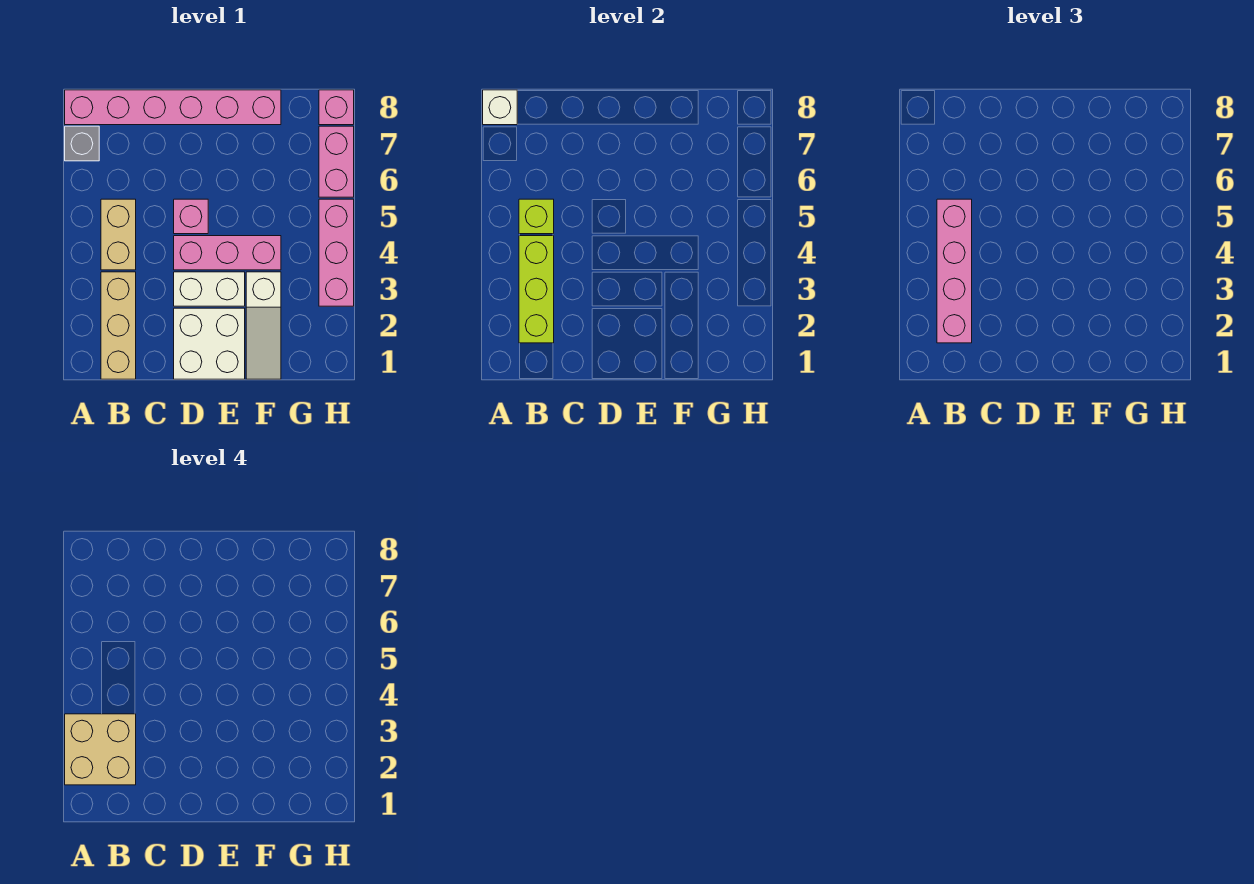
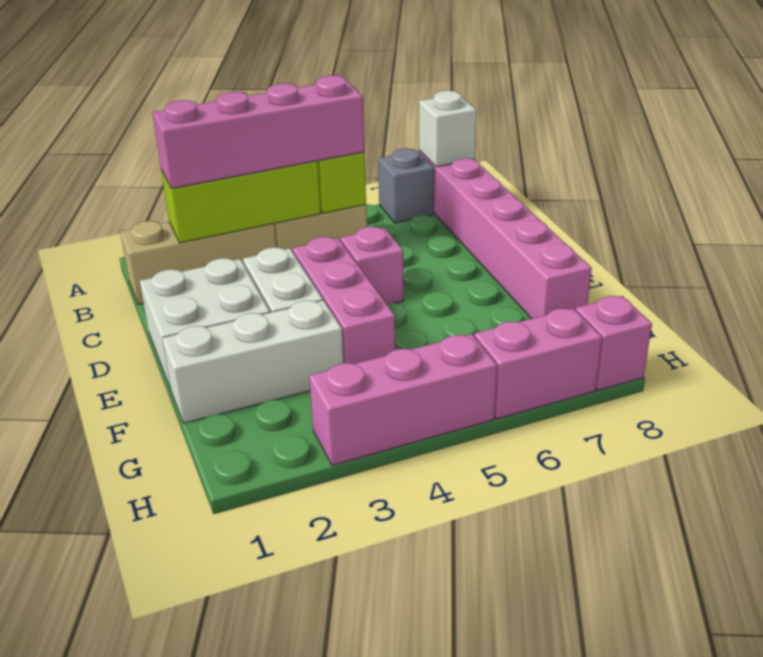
tan brick A2:B3 level 4 -> none
white slope F1:F3 level 1 top 3 -> white brick F1:F3 level 1

